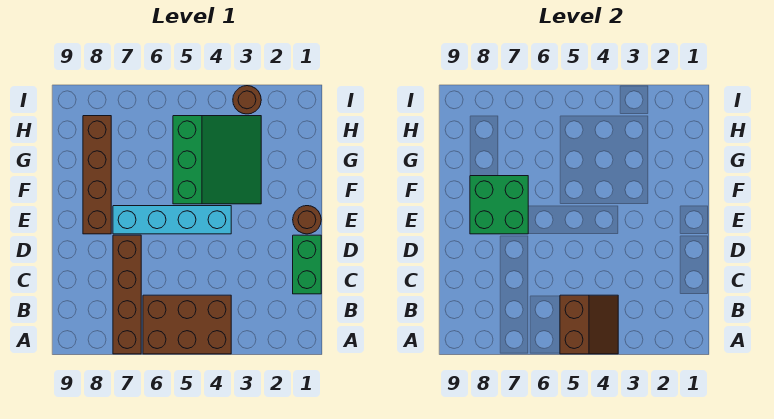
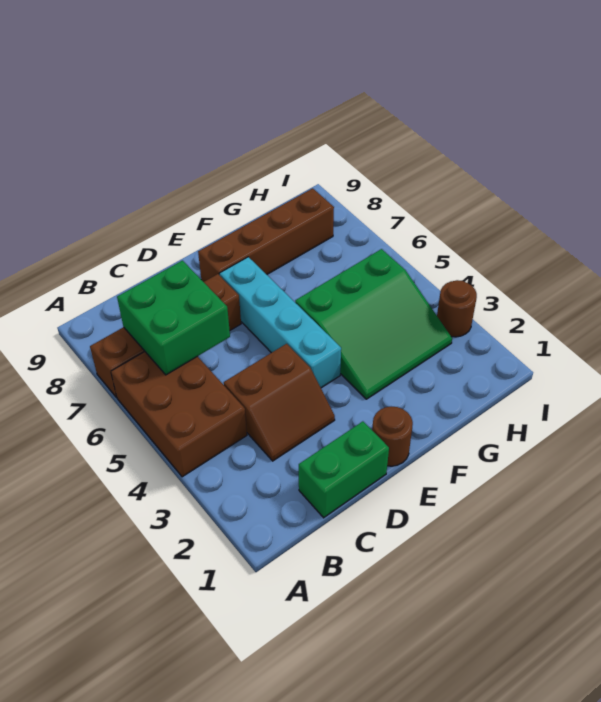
brown slope A4:B5 level 2 top 5 -> brown slope C3:D4 level 1 top 4
green brick E7:F8 level 2 -> green brick B6:C7 level 2

